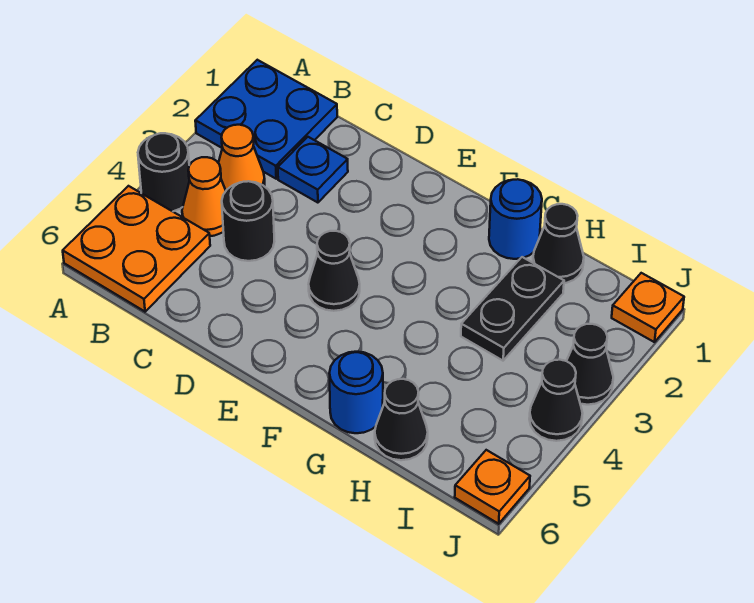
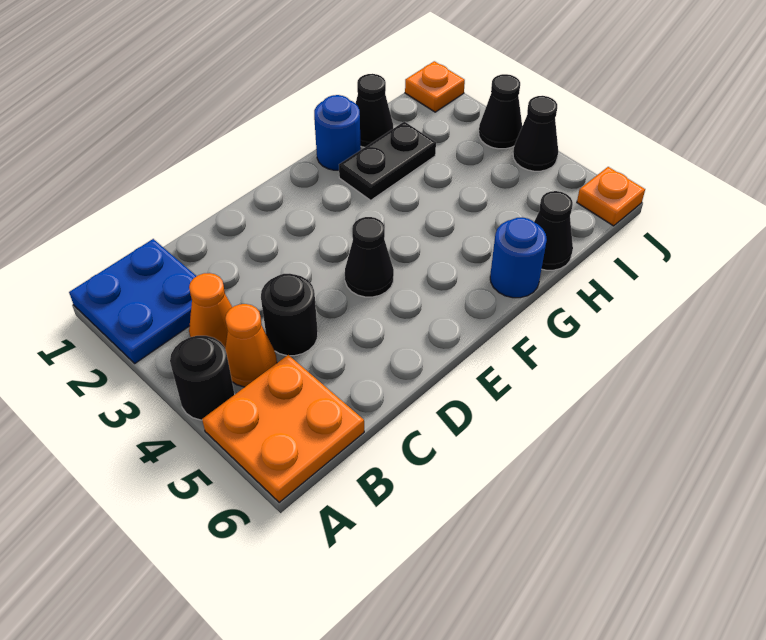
blue plate C2 level 1 -> none
black plate H2:H3 level 1 -> black plate G2:H2 level 1

